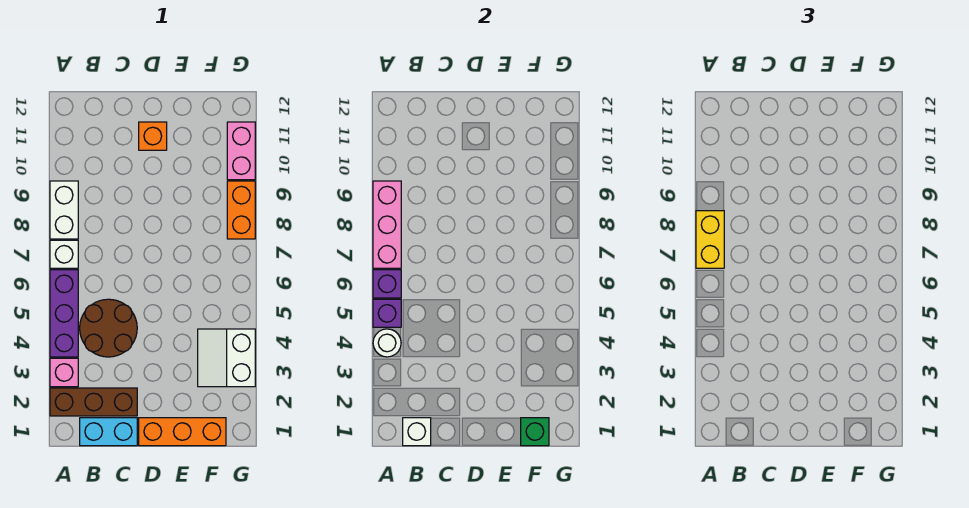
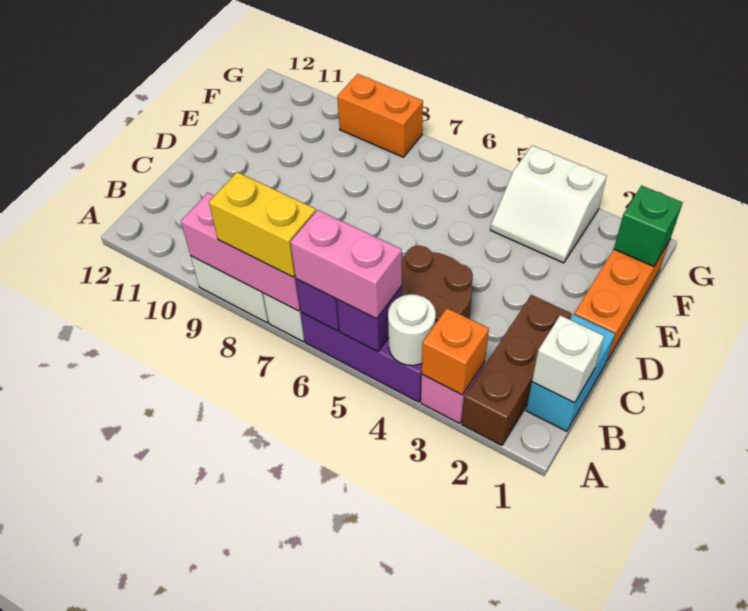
orange brick D11 level 1 -> orange brick A3 level 2
pink brick G10:G11 level 1 -> pink brick A5:A6 level 3

